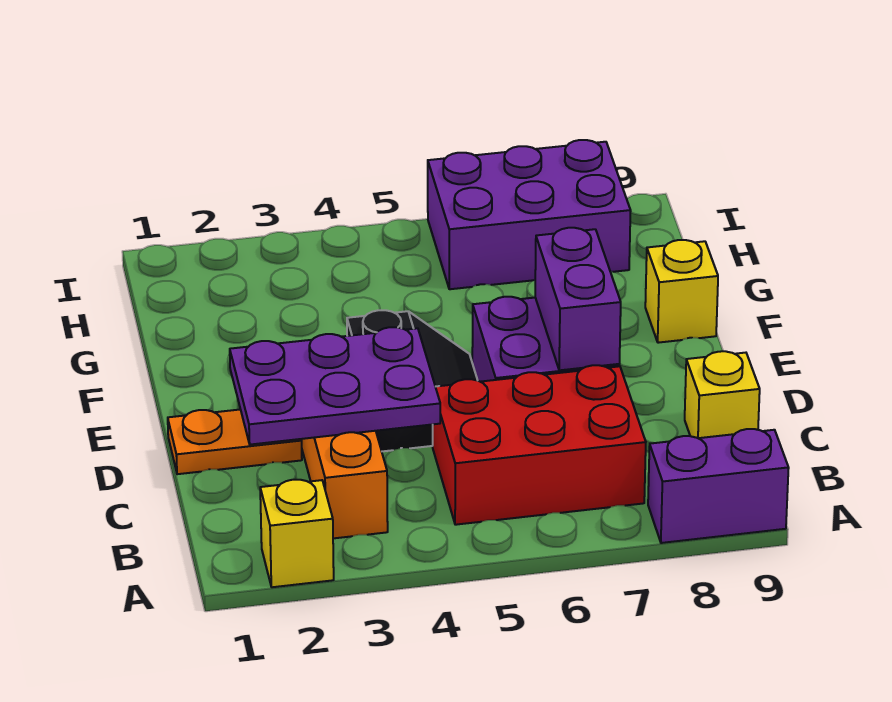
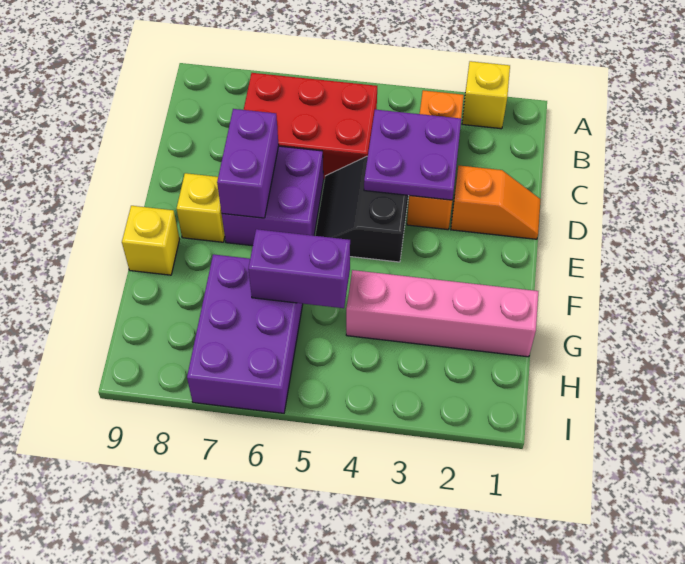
purple brick A8:A9 level 1 -> purple brick G5:G6 level 2
purple plate C2:D4 level 2 -> purple plate C3:D4 level 2
yellow brick C9 level 1 -> yellow brick E8 level 1
orange plate D1:D2 level 1 -> orange slope D1:D2 level 1 top 2
none -> pink brick G1:G4 level 1
purple brick H6:I8 level 1 -> purple brick G6:I7 level 1

